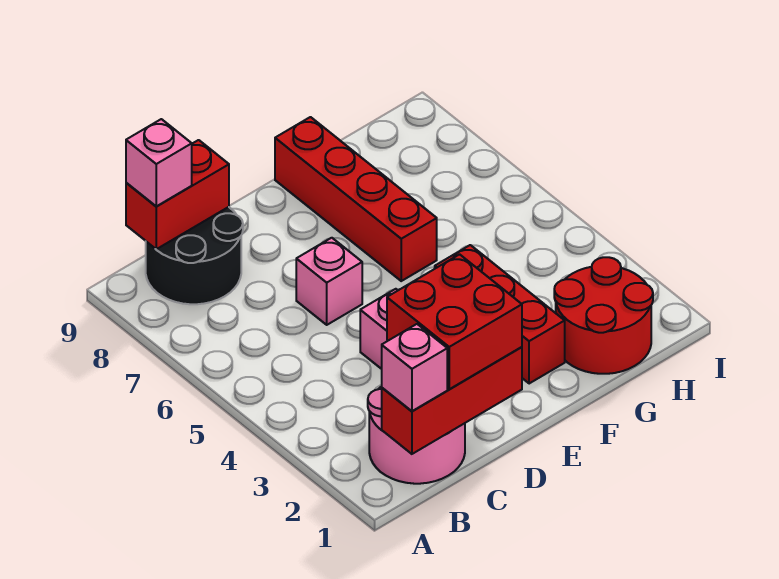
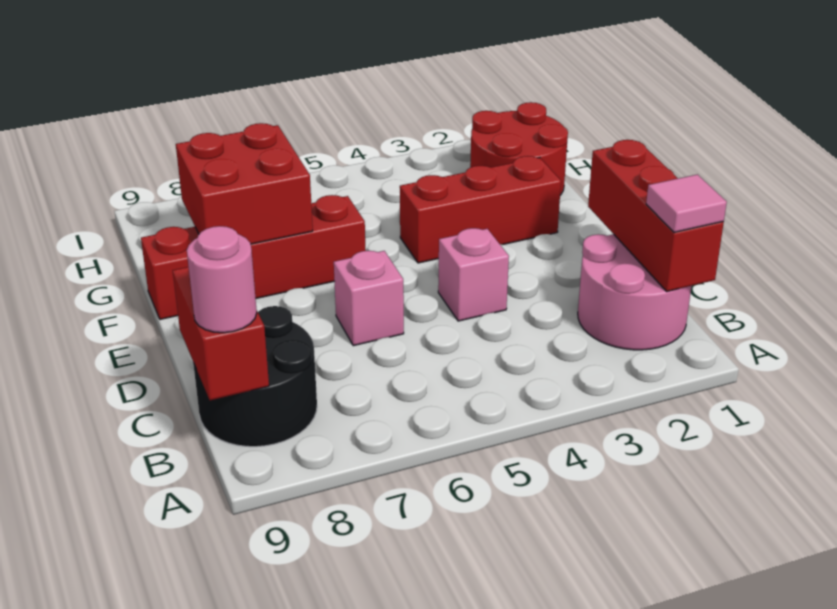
pink brick B1 level 3 -> pink tile B1 level 3
pink brick B9 level 3 -> pink round brick B9 level 3
red brick C1:D2 level 3 -> red brick F7:G8 level 2

